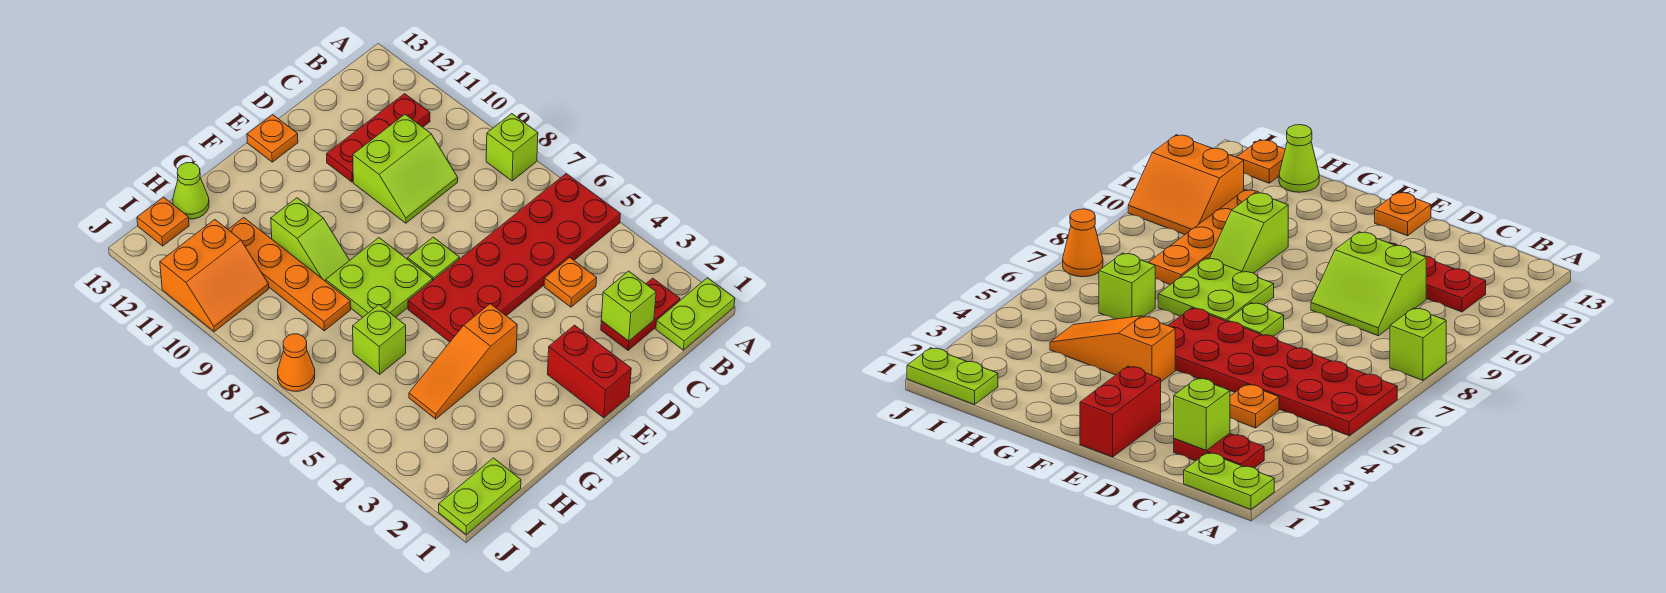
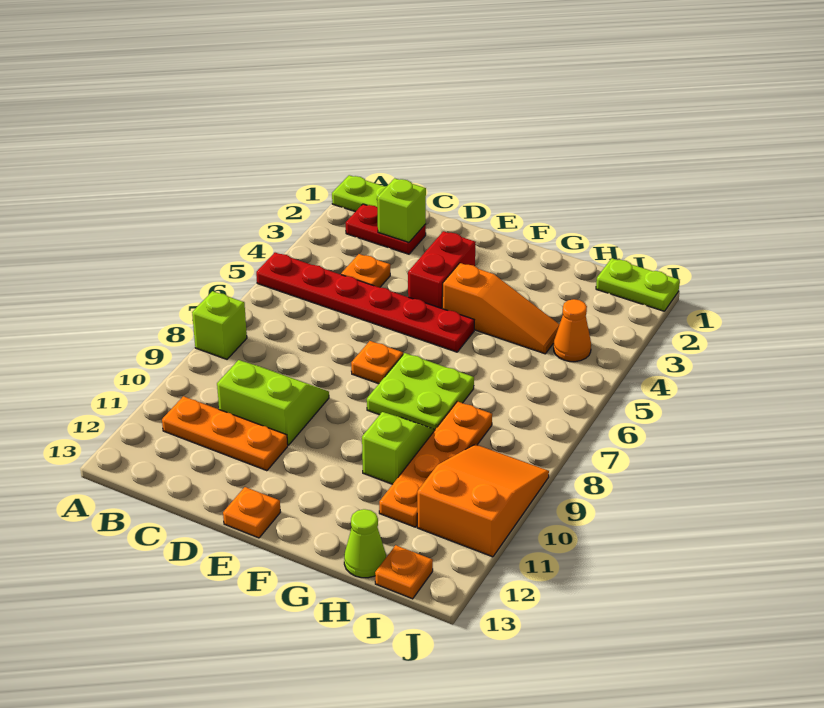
red plate A5:F6 level 1 -> red plate A5:F5 level 1
red plate B11:D11 level 1 -> orange plate B11:D11 level 1
red brick E1:E2 level 1 -> red brick E3:E4 level 1
lime plate E7 level 1 -> orange plate E7 level 1
lime brick H6 level 1 -> none
orange slope I10:J11 level 1 top 11 -> orange slope I9:J11 level 1 top 11
orange cone J7 level 1 -> orange cone I4 level 1

